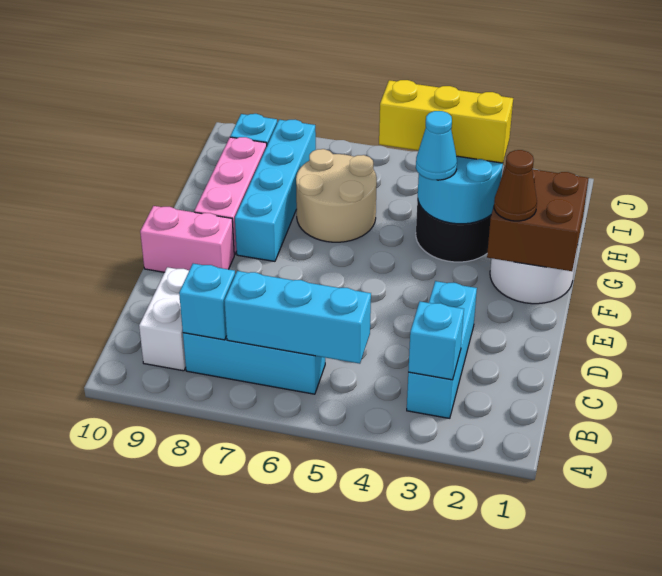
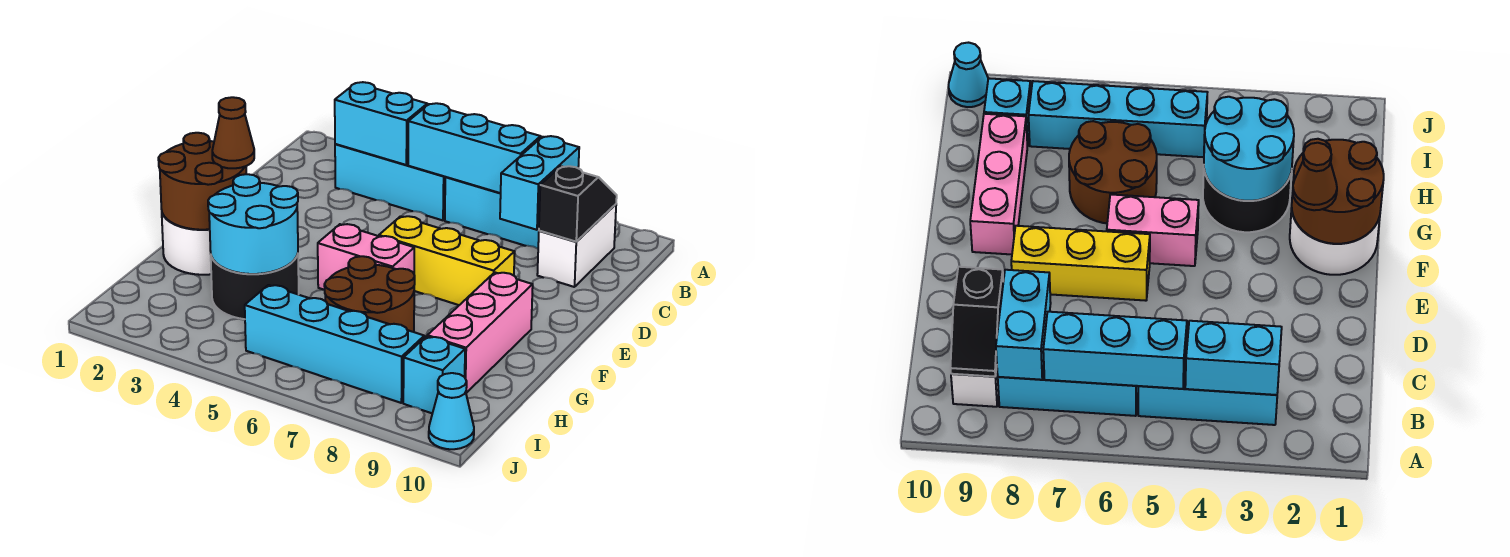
cyan brick B3:D3 level 1 -> cyan brick B3:B5 level 1
cyan brick B3 level 2 -> cyan brick B3:B4 level 2
cyan brick B8 level 2 -> cyan brick B8:C8 level 2
none -> black slope B9:C9 level 2 top C
pink brick E9:E10 level 1 -> pink brick F5:F6 level 1
brown brick F1:G2 level 2 -> brown round brick F1:G2 level 2
cyan brick F8:I8 level 1 -> cyan brick I5:I8 level 1
cyan cone G4 level 3 -> cyan cone J10 level 1
tan round brick G6:H7 level 1 -> brown round brick G6:H7 level 1
yellow brick H3:H5 level 3 -> yellow brick E6:E8 level 1

